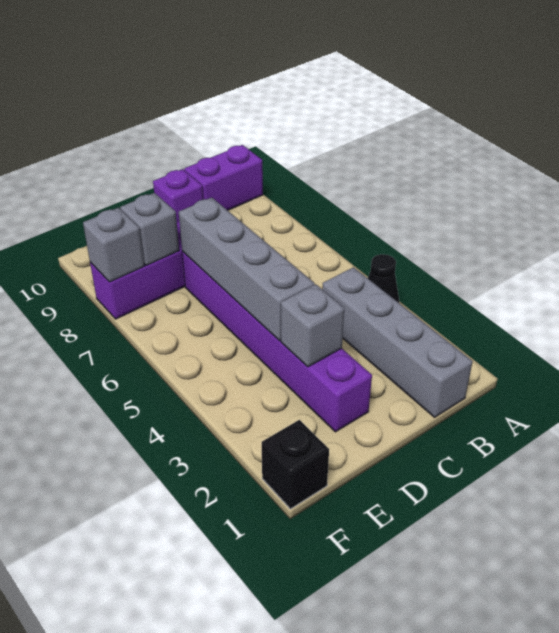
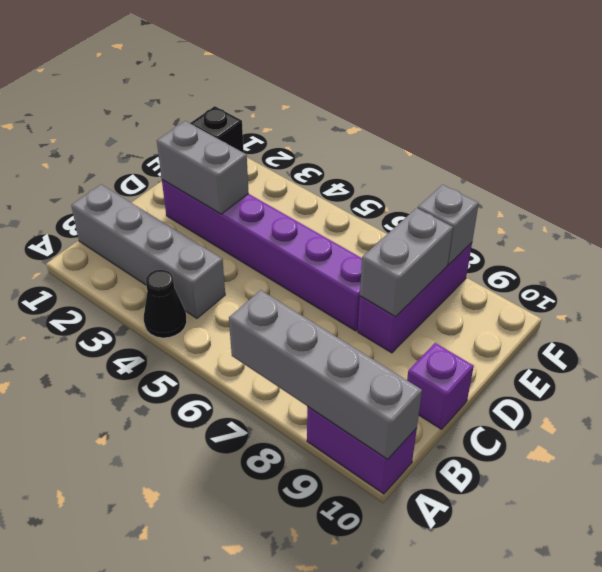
purple brick A10:B10 level 1 -> purple brick A9:A10 level 1
grey brick D3 level 2 -> grey brick D2:D3 level 2
grey brick D4:D7 level 2 -> grey brick A7:A10 level 2
grey brick E8 level 2 -> grey brick D8:E8 level 2

